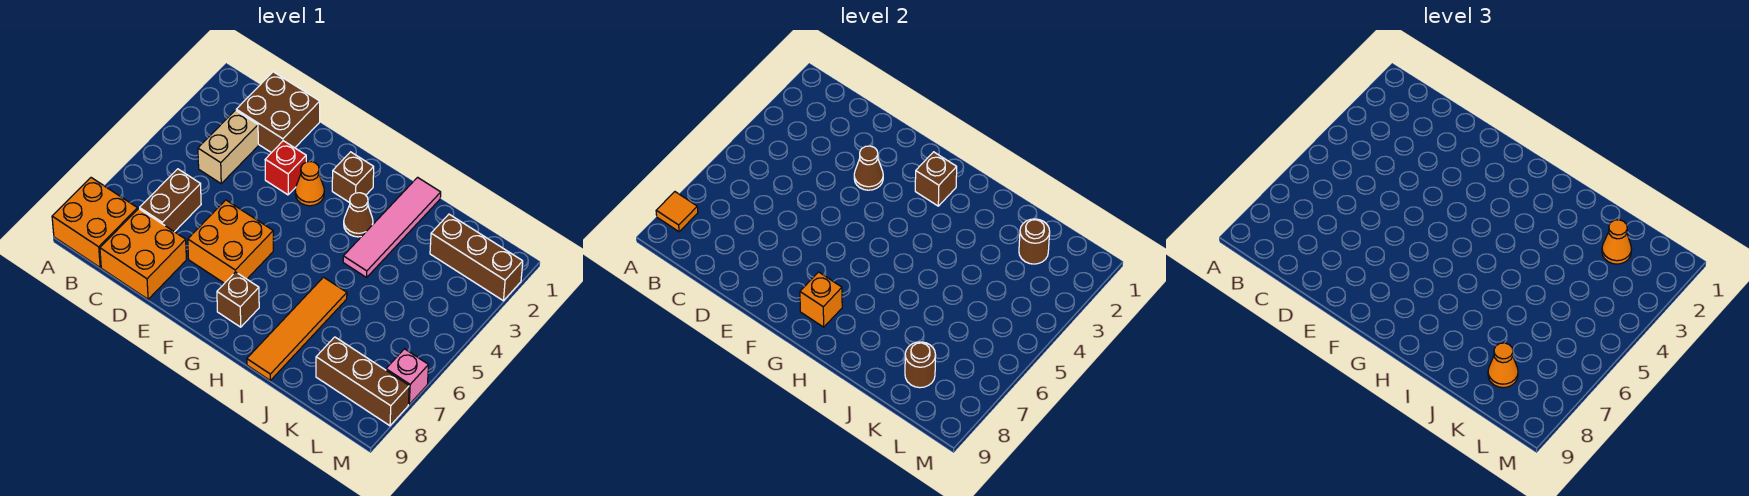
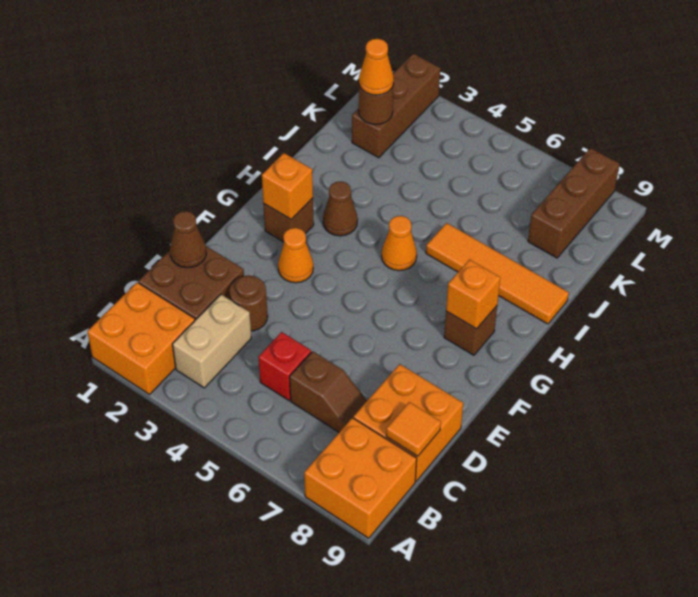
orange tile A8 level 2 -> orange tile C9 level 2
tan brick C3:C4 level 1 -> tan brick B3:C3 level 1
brown brick C6:C7 level 1 -> brown slope C6:C7 level 1 top 6
red brick E3 level 1 -> red brick C5 level 1
brown cone E3 level 2 -> brown cone D1 level 2
orange brick E6:F7 level 1 -> orange brick A1:B2 level 1
brown brick G2 level 2 -> orange brick G2 level 2
pink tile I1:I4 level 1 -> none
brown round brick K8 level 2 -> brown round brick D3 level 1
orange cone K8 level 3 -> orange cone H5 level 1
pink brick M7 level 1 -> none

